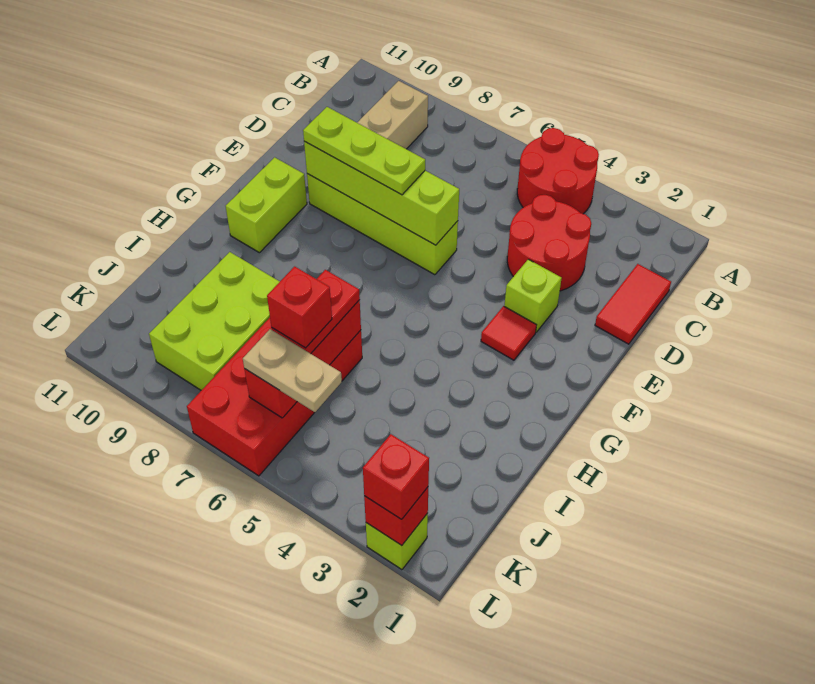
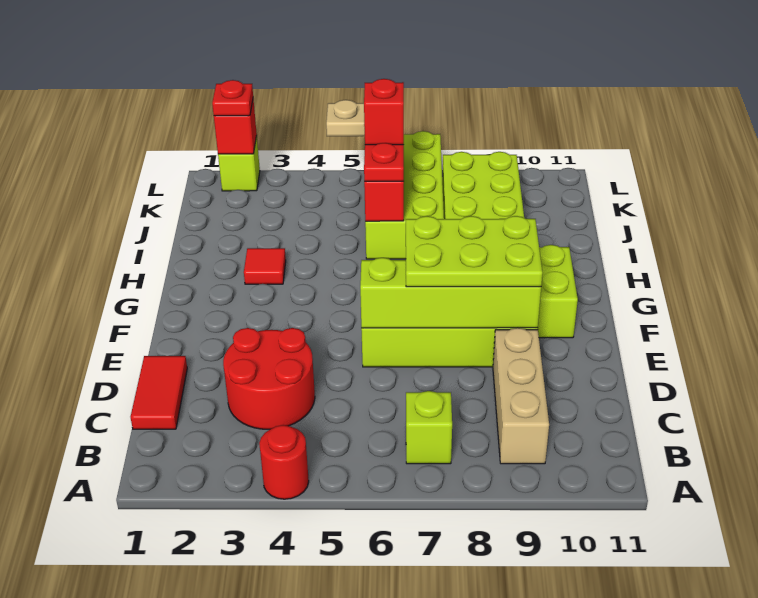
red round brick A4:B5 level 1 -> red round brick A4 level 1
lime brick E3 level 1 -> lime brick B7 level 1
lime plate E7:E9 level 3 -> lime plate E7:F9 level 3
red tile F3 level 1 -> red tile H3 level 1
red brick I6:L7 level 1 -> lime brick I6:L7 level 1
red brick L2 level 3 -> red plate L2 level 3

